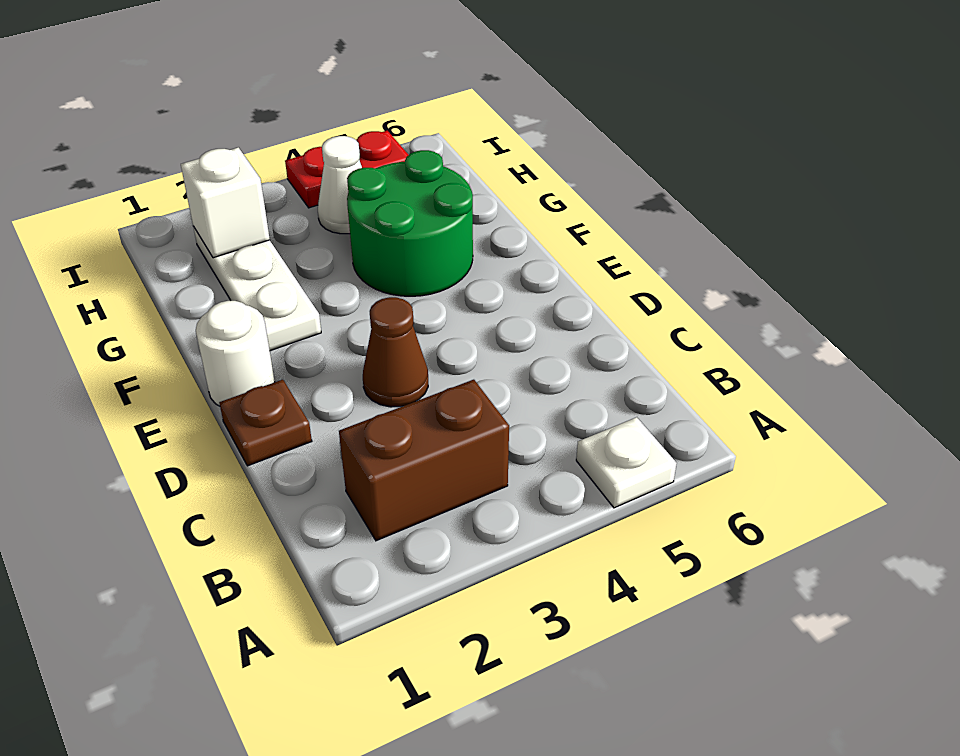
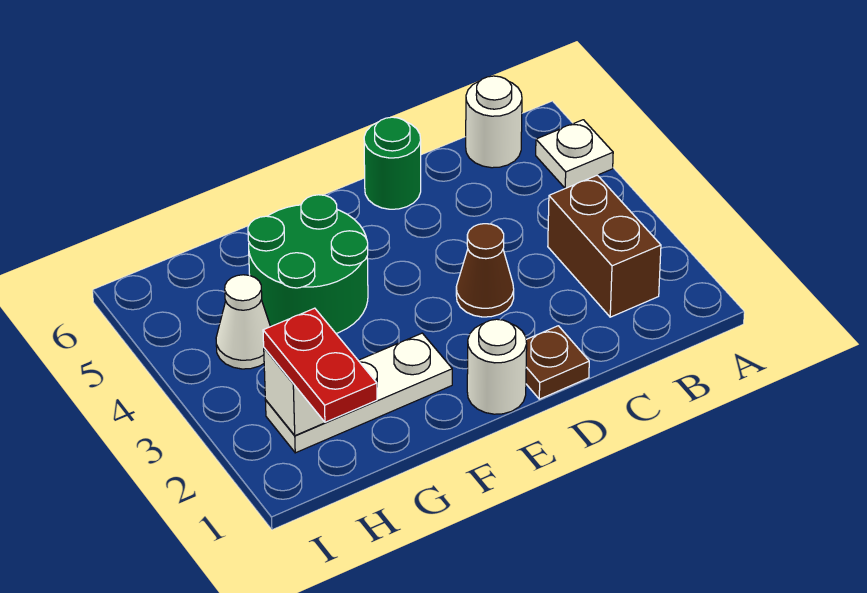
none -> white round brick B6 level 1
none -> green round brick D6 level 1
red plate I4:I5 level 1 -> red plate H1:H2 level 3

